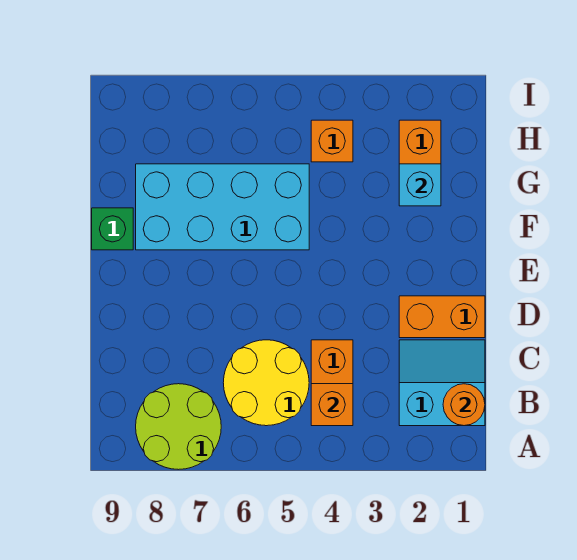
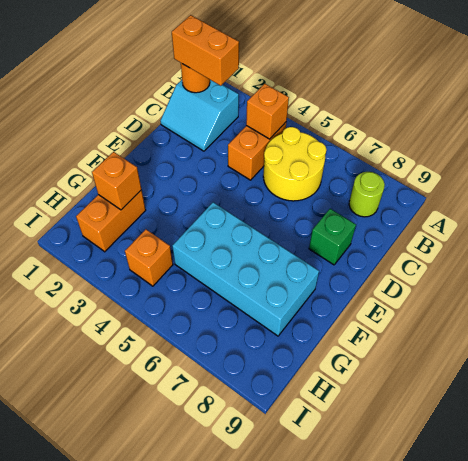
lime round brick A7:B8 level 1 -> lime round brick B8 level 1
orange brick D1:D2 level 1 -> orange brick B1:B2 level 3
green brick F9 level 1 -> green brick D8 level 1
cyan brick G2 level 2 -> orange brick G2 level 2

